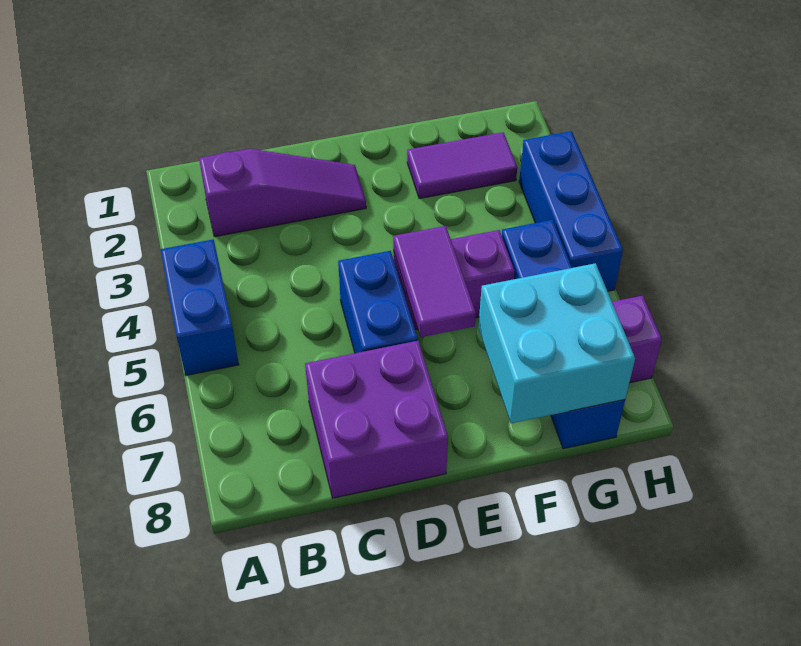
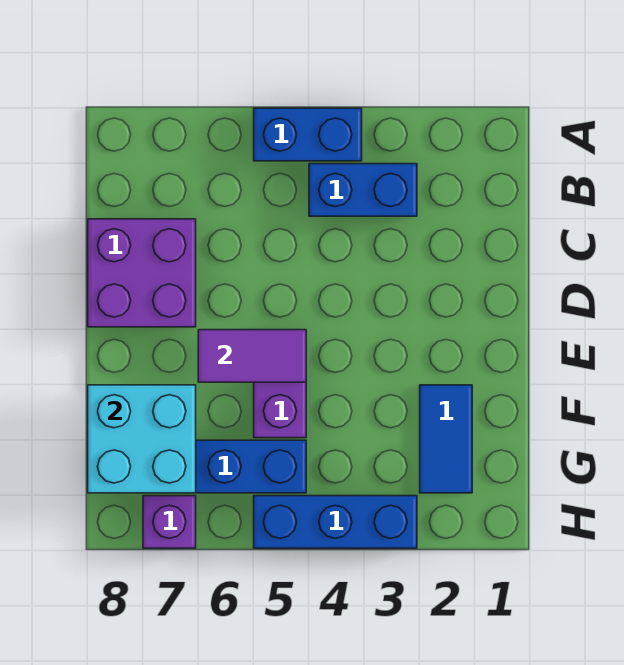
purple slope B2:D2 level 1 top B -> none
blue brick D5:D6 level 1 -> blue brick B3:B4 level 1
purple tile F2:G2 level 1 -> blue tile F2:G2 level 1

